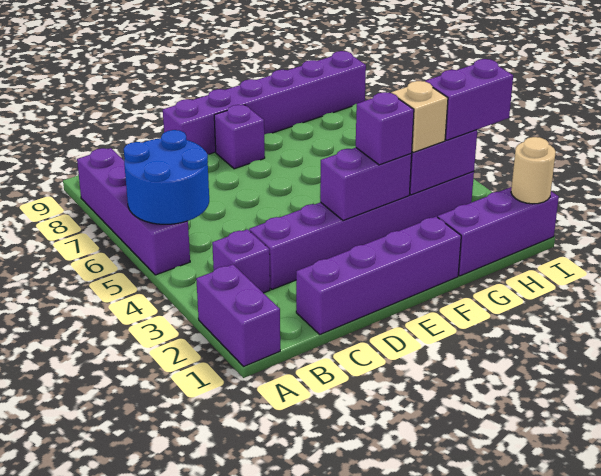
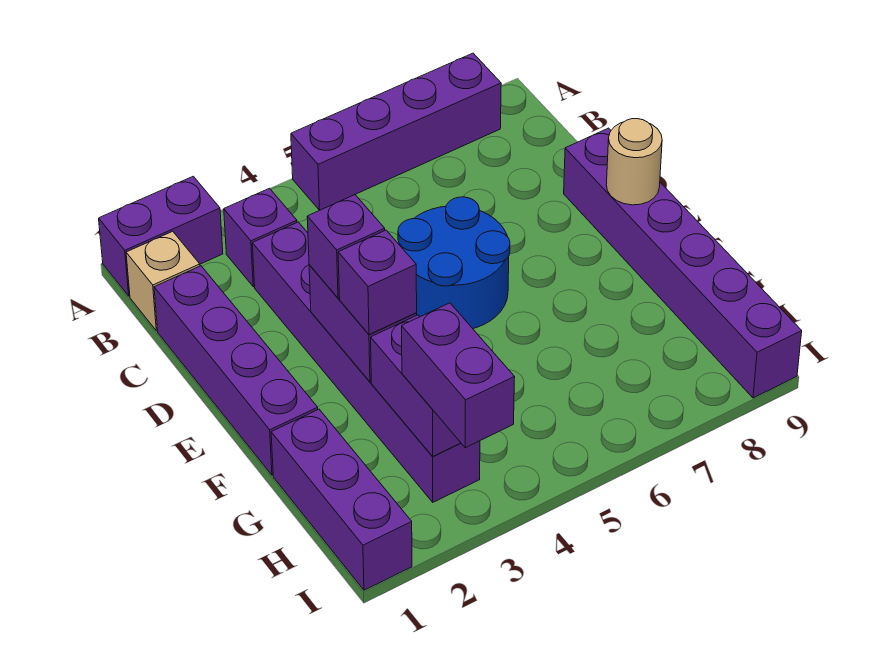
blue round brick A5:B6 level 2 -> blue round brick D5:E6 level 1
purple brick E8 level 1 -> purple brick E3 level 3
tan brick G3 level 3 -> tan brick B1 level 1
tan round brick I1 level 2 -> tan round brick E9 level 2

